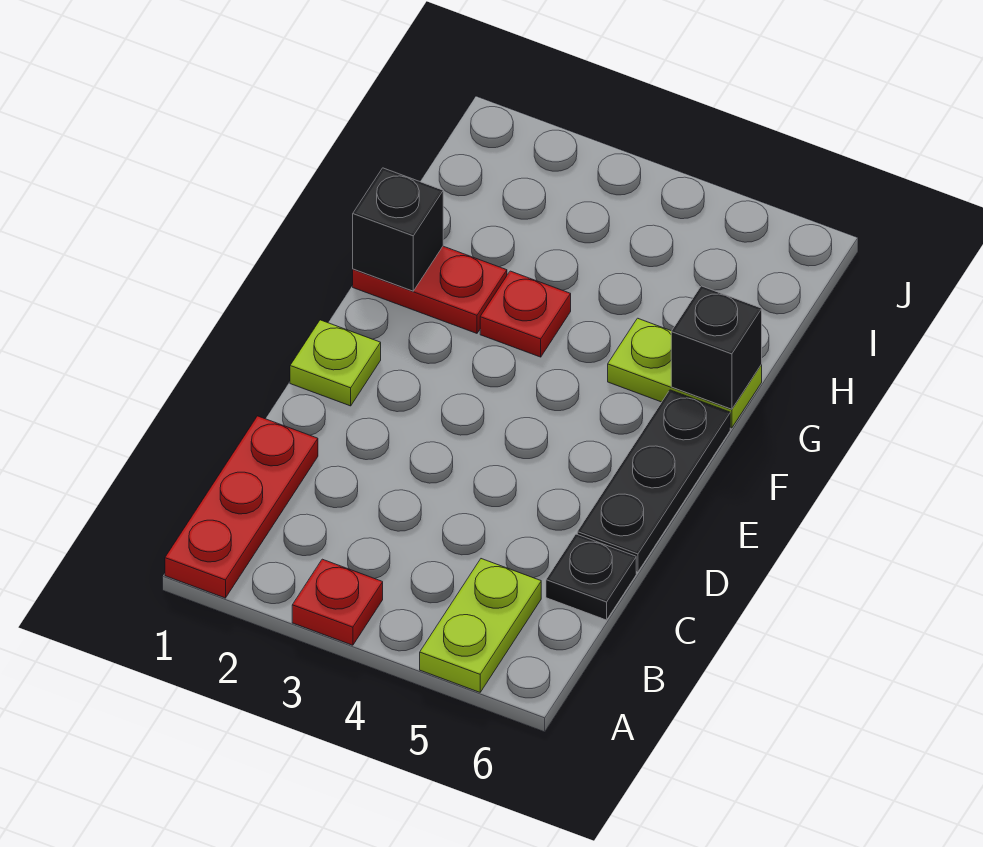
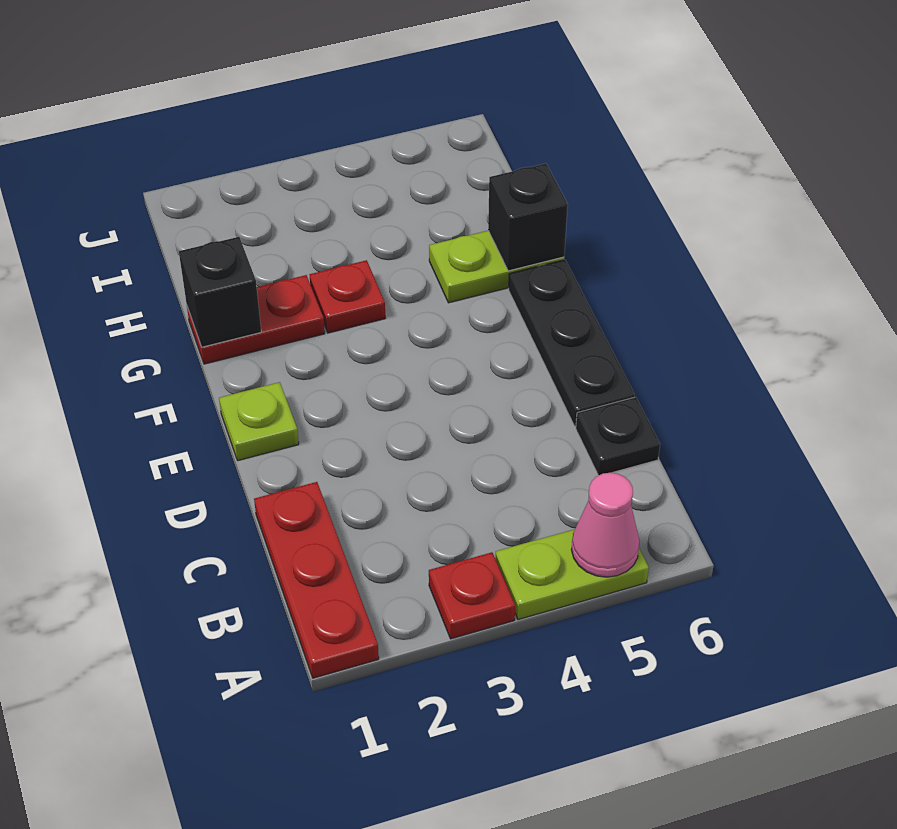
lime plate A5:B5 level 1 -> lime plate A4:A5 level 1
none -> pink cone A5 level 2

